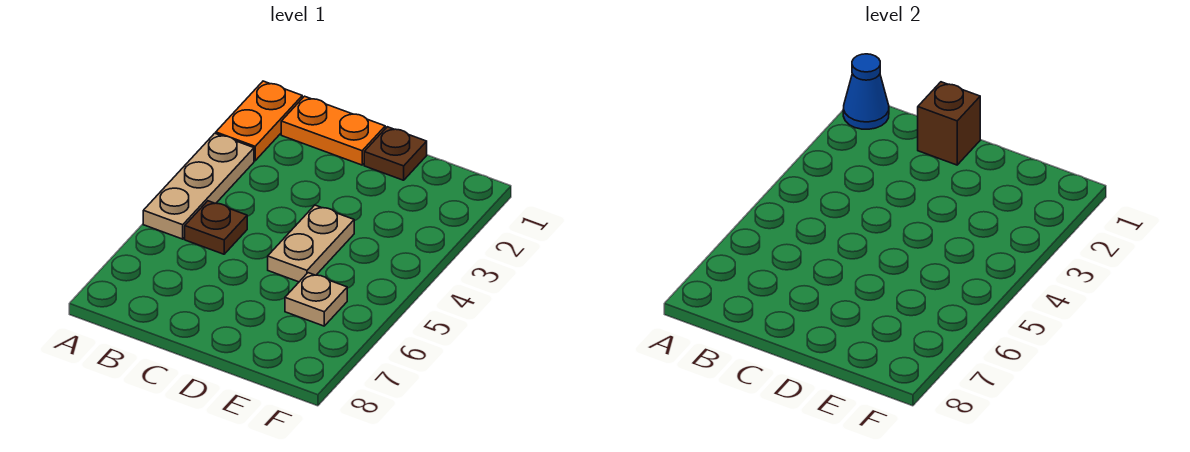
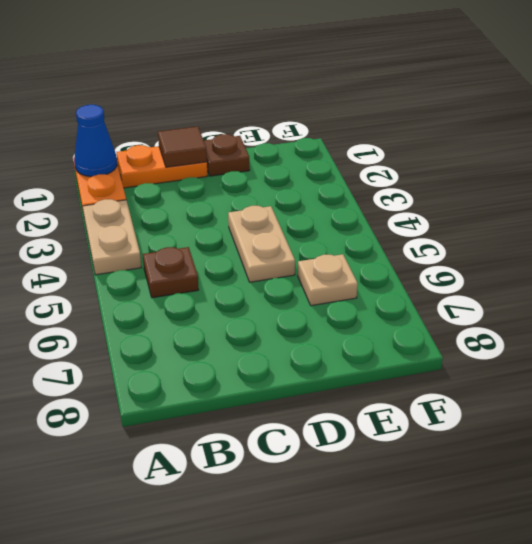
tan plate A3:A5 level 1 -> tan plate A3:A4 level 1
brown brick C1 level 2 -> brown tile C1 level 2

